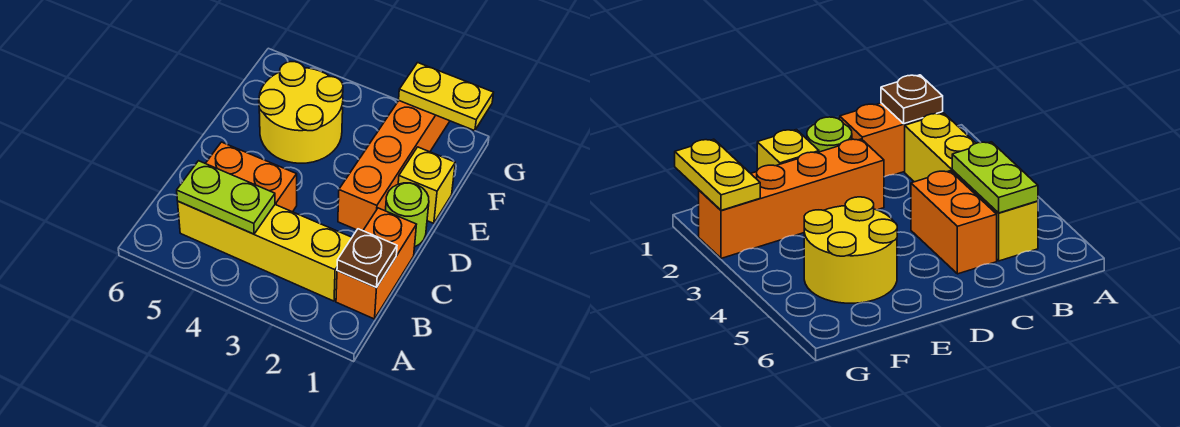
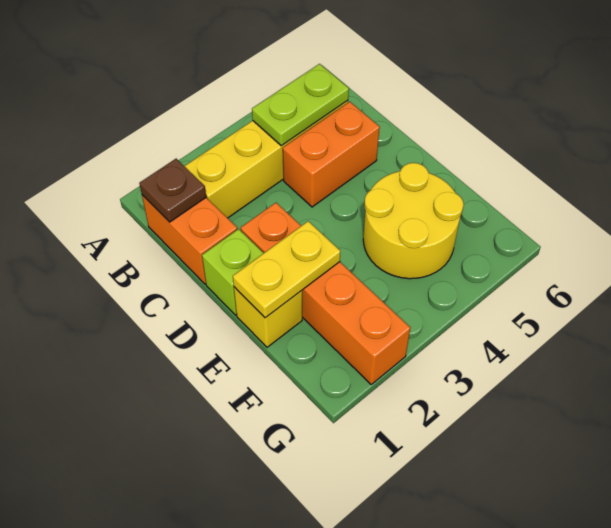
lime round brick D1 level 1 -> lime brick D1 level 1
yellow plate G1:G2 level 2 -> yellow plate E1:E2 level 2

